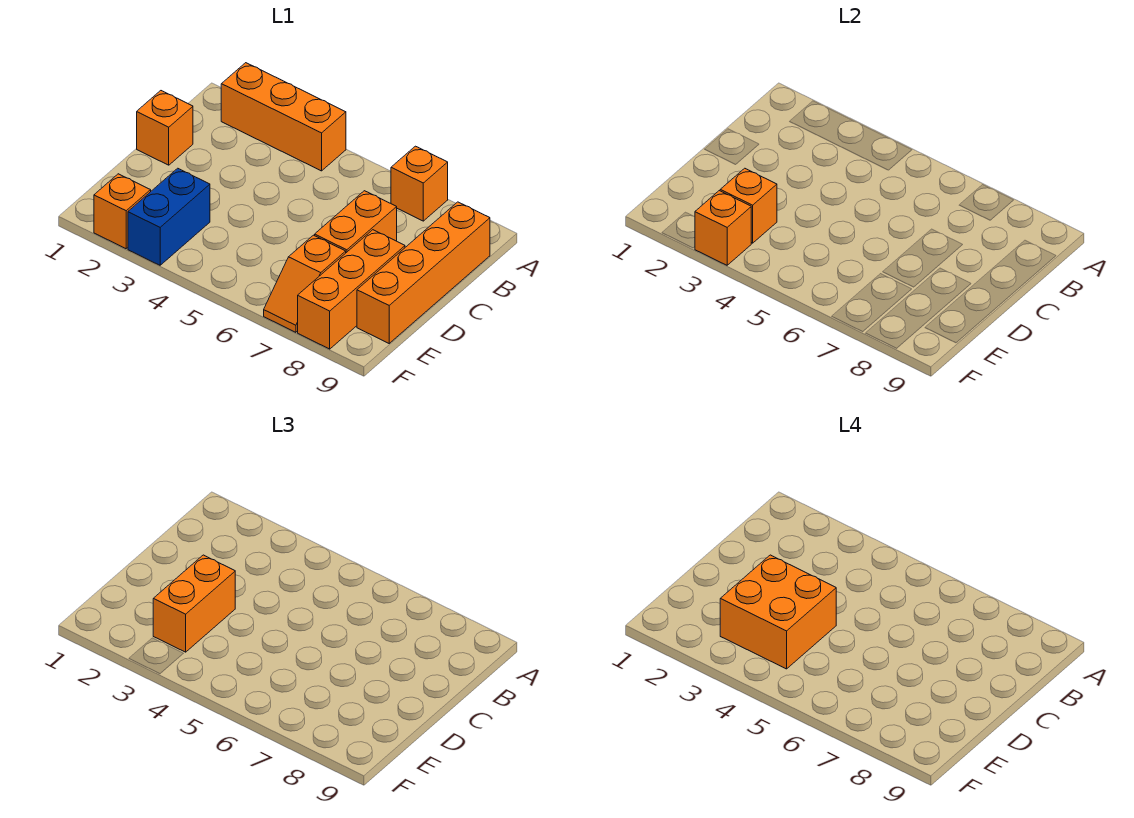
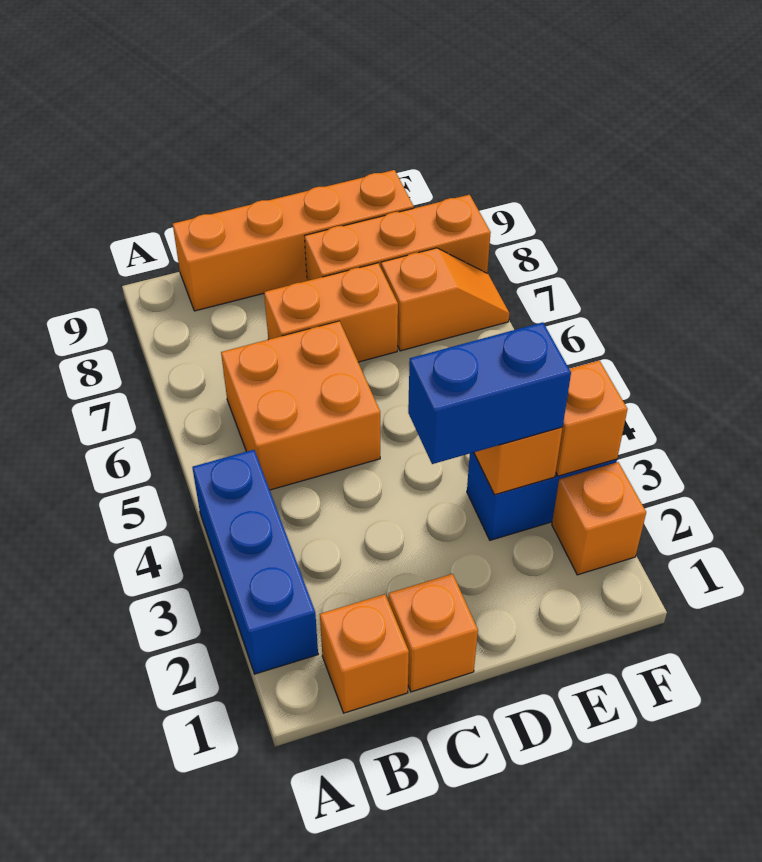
orange brick A2:A4 level 1 -> blue brick A2:A4 level 1
orange brick A7 level 1 -> orange brick B1 level 1
orange brick D3:E3 level 3 -> blue brick D3:E3 level 3
orange brick D3:E4 level 4 -> orange brick B5:C6 level 1

